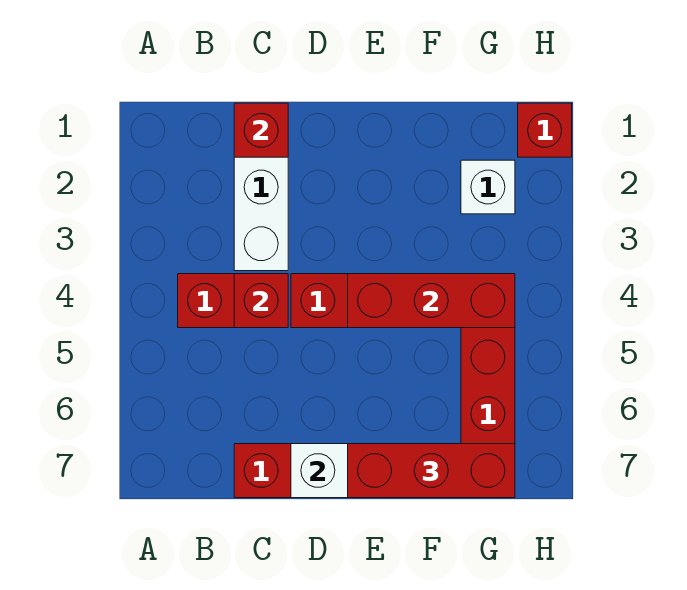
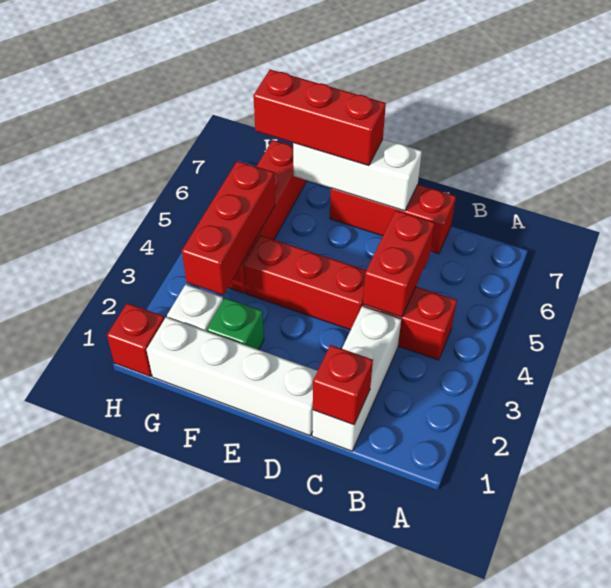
red brick C4 level 2 -> red brick C4:C5 level 2
none -> white brick D1:G1 level 1
red brick E4:G4 level 2 -> red brick G3:G5 level 2
none -> green brick F2 level 1

